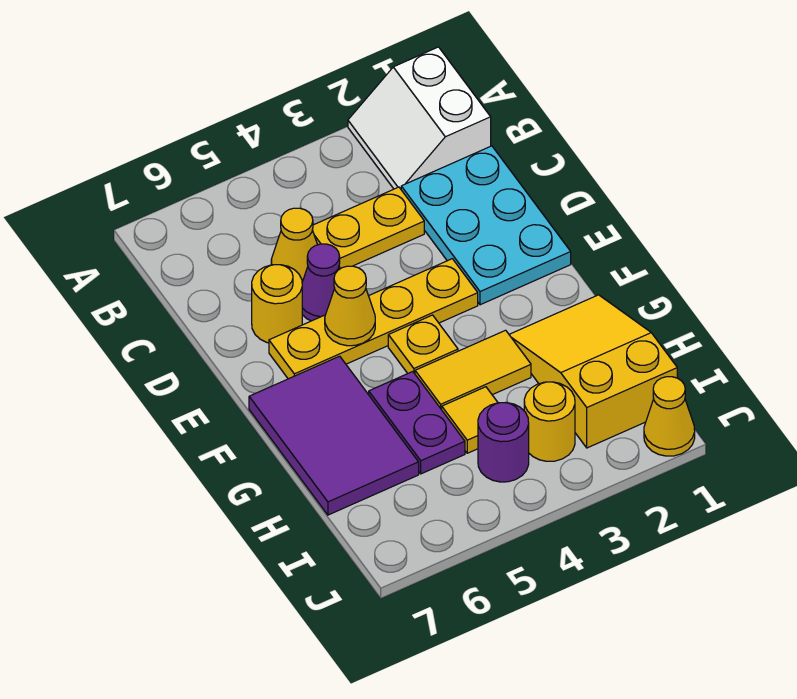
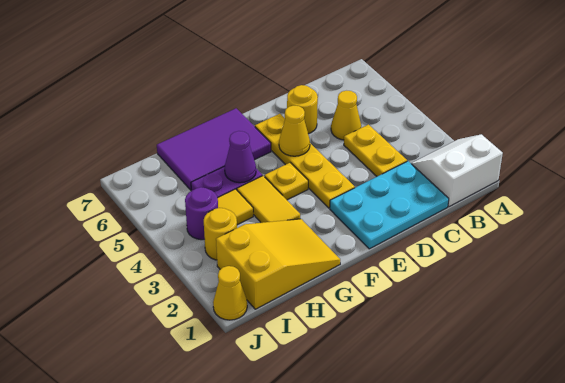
purple cone D5 level 1 -> purple cone G5 level 2

